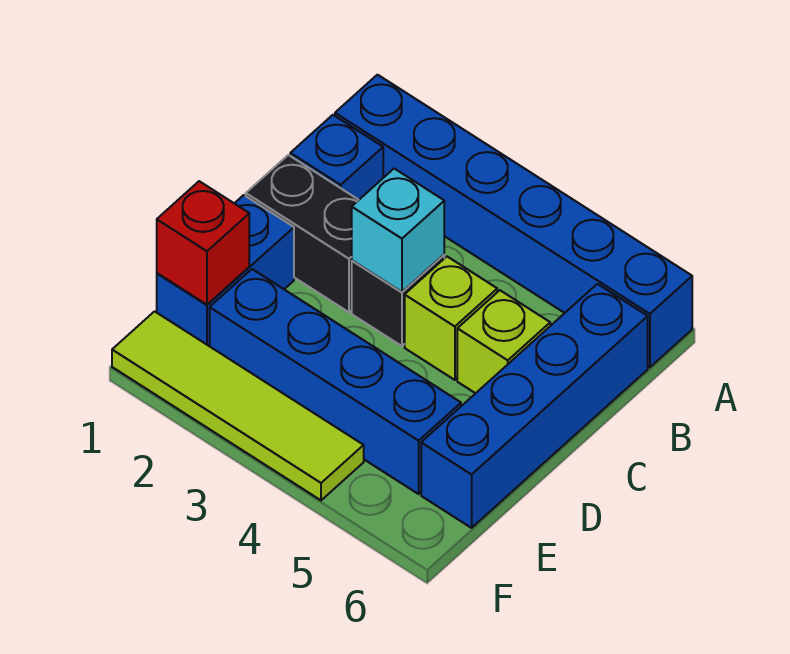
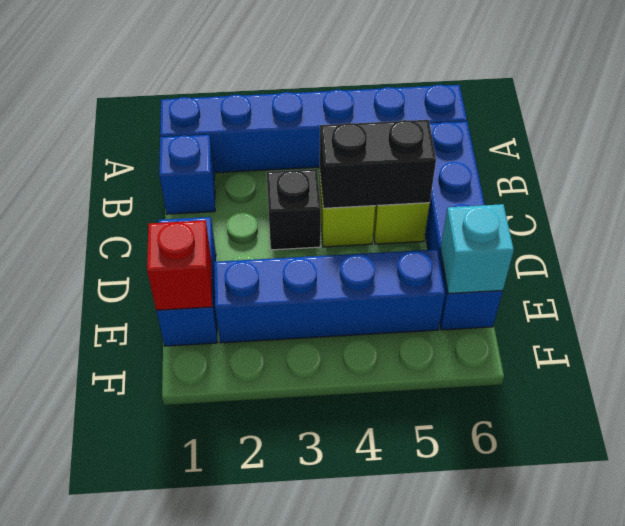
black brick C1:C2 level 1 -> black brick C4:C5 level 2
cyan brick C3 level 2 -> cyan brick E6 level 2
lime tile F1:F4 level 1 -> none

